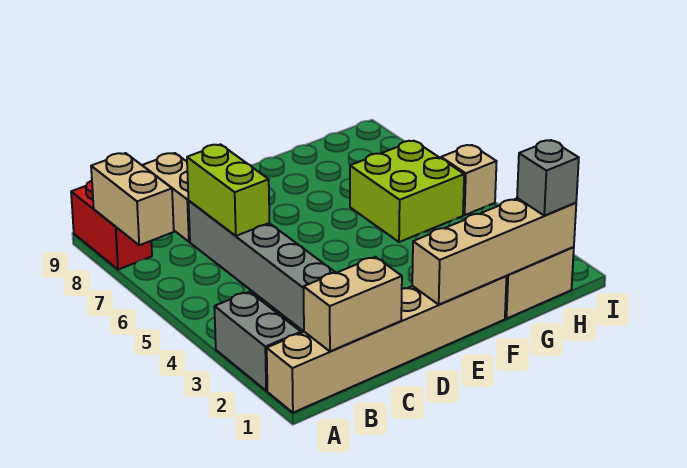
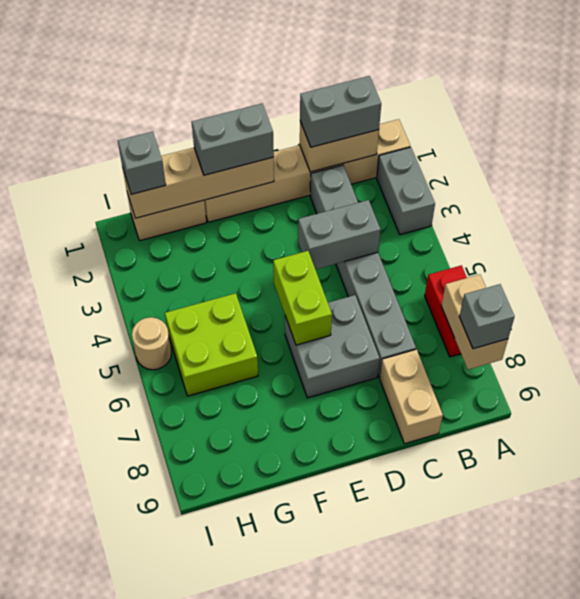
red brick A8:A9 level 1 -> red brick A6:A7 level 1
none -> grey brick A8 level 3
none -> grey brick B1:C1 level 3
none -> grey brick C4:D4 level 2
lime brick C6:C7 level 2 -> lime brick E5:E6 level 2
none -> grey brick D6:E7 level 1
none -> grey brick E1:F1 level 3
tan brick I5 level 1 -> tan round brick I5 level 1

